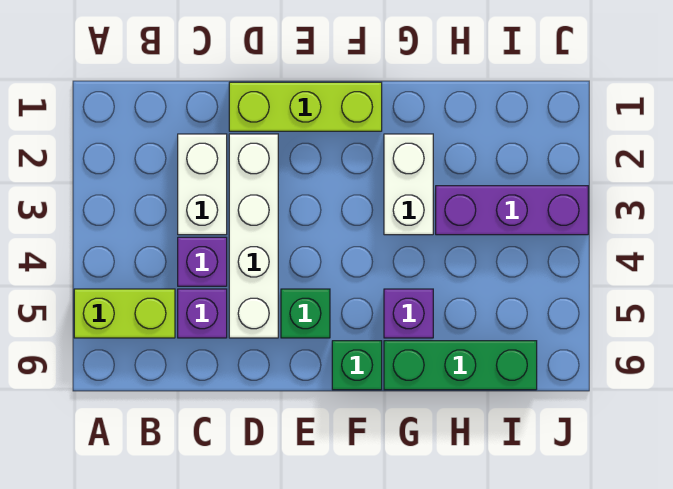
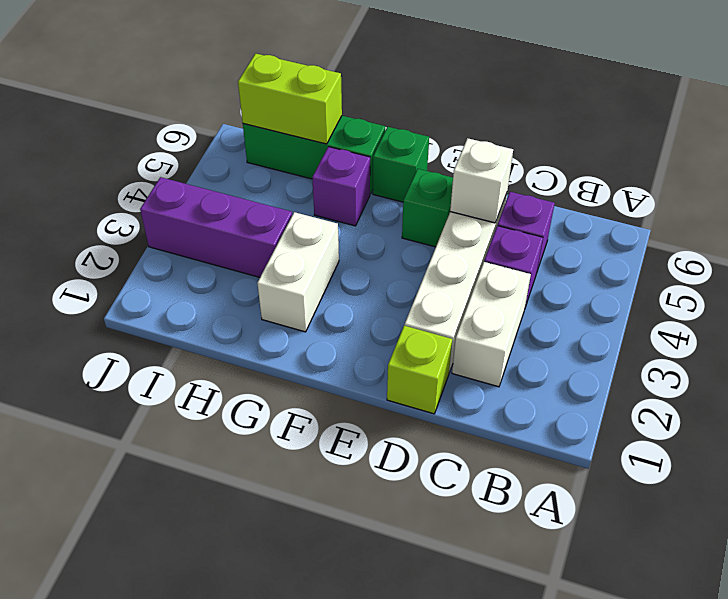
lime brick A5:B5 level 1 -> lime brick H6:I6 level 2
lime brick D1:F1 level 1 -> lime brick D1 level 1
none -> white brick D5 level 2

